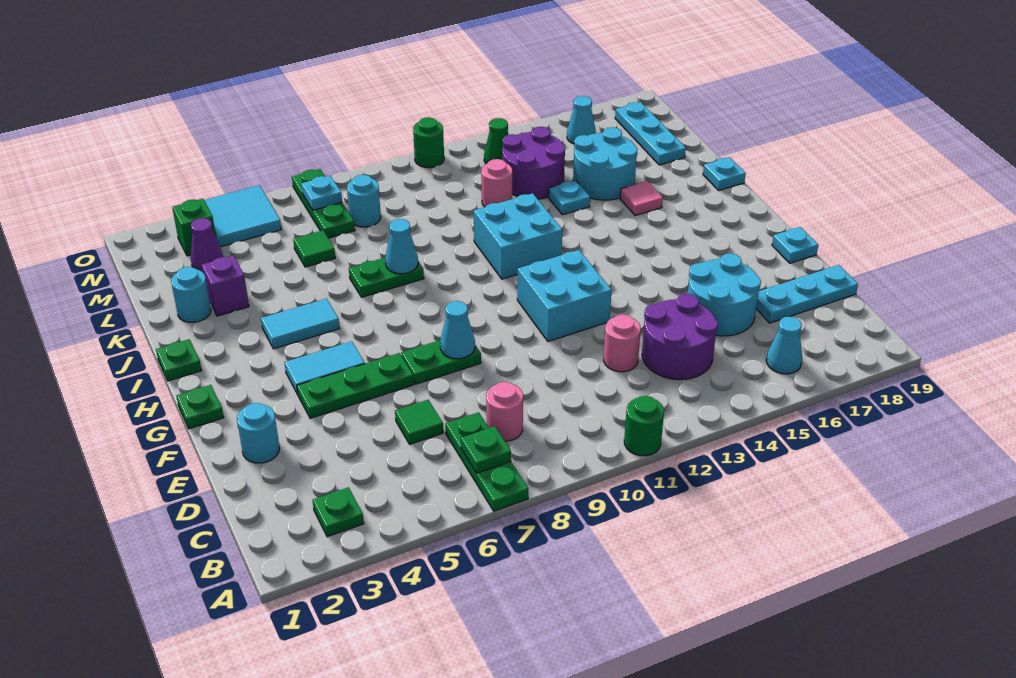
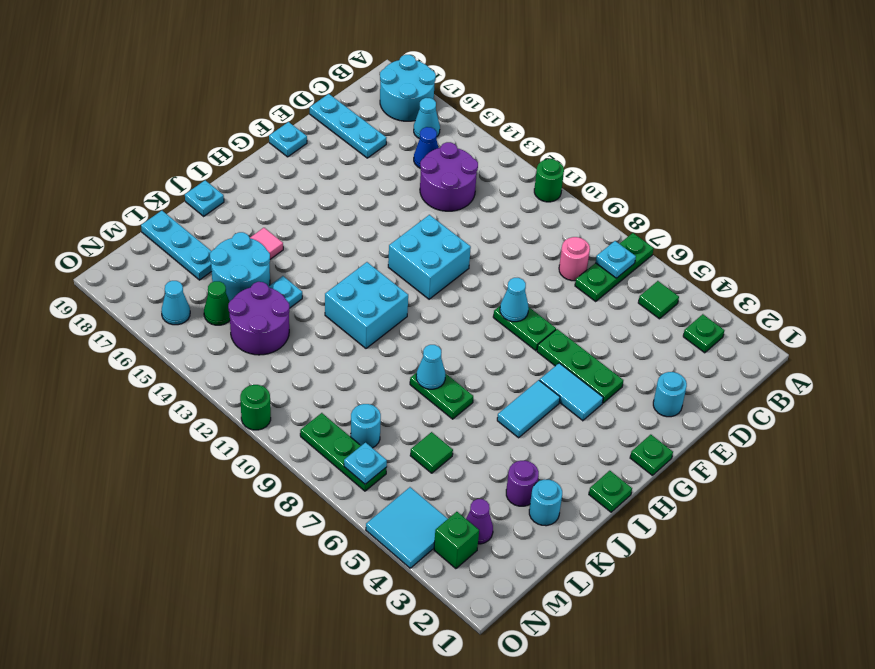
green plate B7 level 2 -> cyan plate B7 level 2
none -> blue cone C15 level 1
green tile D6 level 1 -> green tile B5 level 1
pink round brick D12 level 1 -> none
cyan round brick D15:E16 level 1 -> cyan round brick A17:B18 level 1
cyan tile I4:I5 level 1 -> cyan tile H5:I5 level 1
purple brick K3 level 1 -> purple round brick K3 level 1
pink round brick L12 level 1 -> none
cyan plate L18:N18 level 1 -> cyan plate L17:L19 level 1
green plate M7:O7 level 1 -> green plate N7:N9 level 1
green cone N13 level 1 -> green cone M15 level 1

